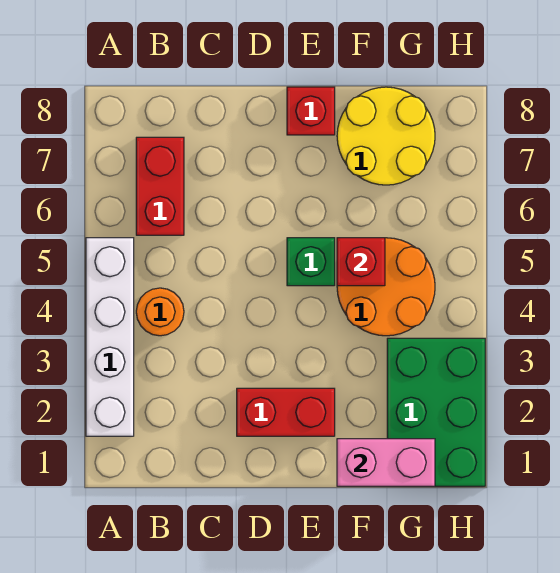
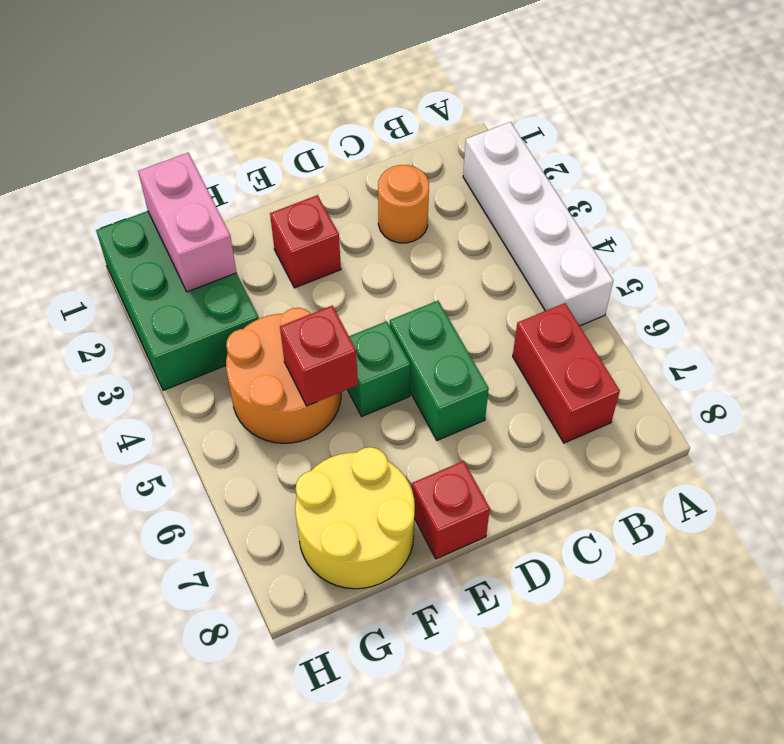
orange round brick B4 level 1 -> orange round brick C2 level 1
red brick D2:E2 level 1 -> red brick E2 level 1
none -> green brick D5:D6 level 1
pink brick F1:G1 level 2 -> pink brick G1:G2 level 2

